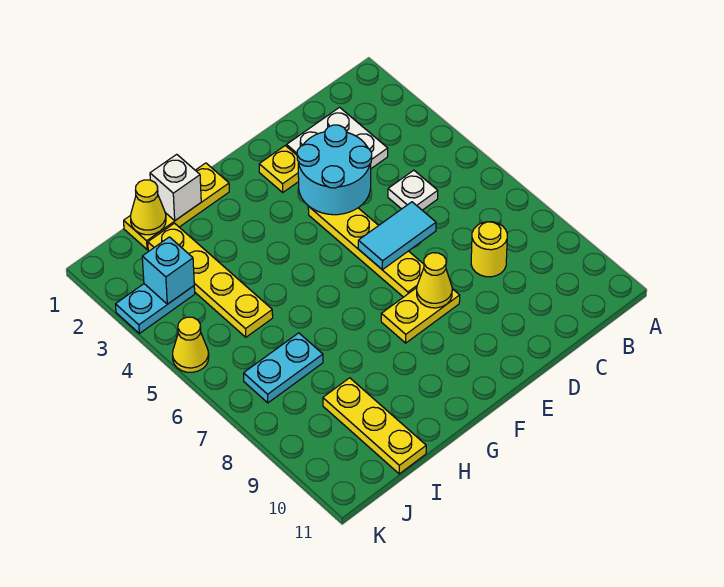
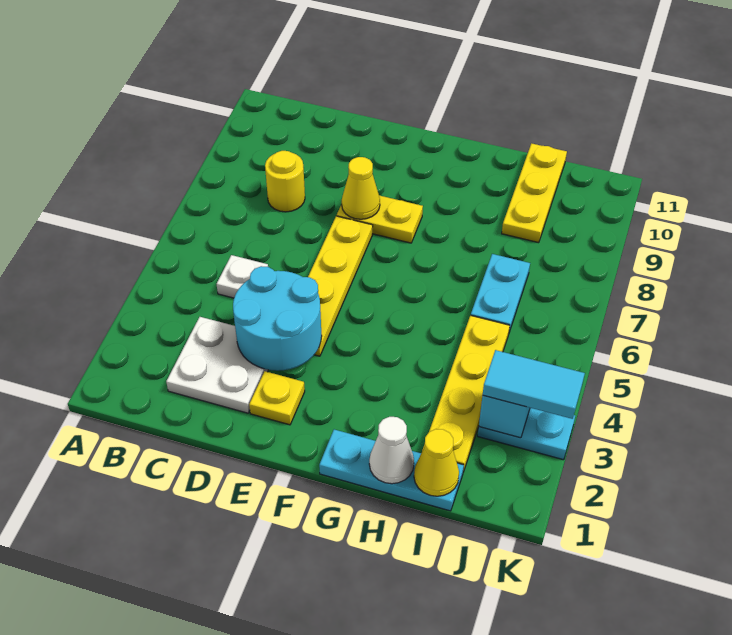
cyan tile D6:E6 level 2 -> cyan tile J3:K3 level 3
yellow plate G1:I1 level 1 -> cyan plate G1:I1 level 1
white brick H1 level 2 -> white cone H1 level 2
cyan plate I7:J7 level 1 -> cyan plate I6:I7 level 1
yellow cone K5 level 1 -> none

